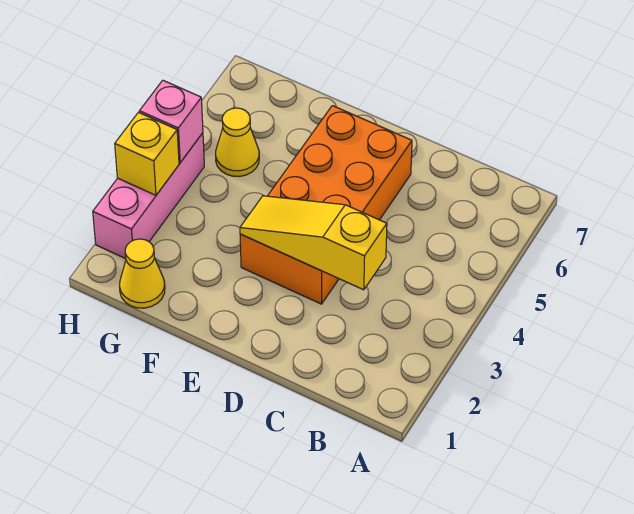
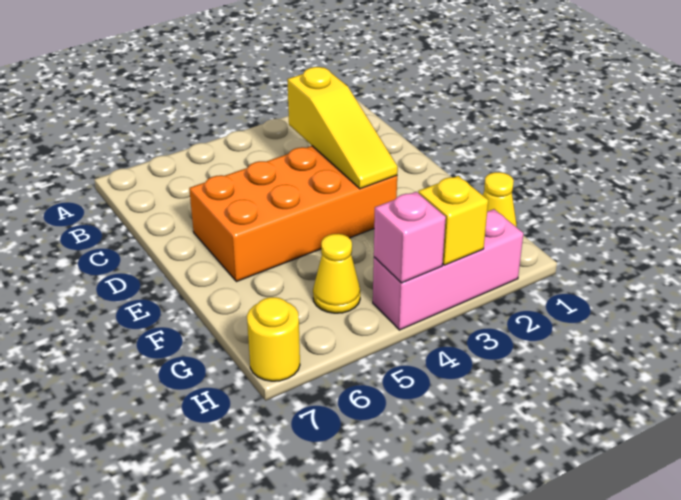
none -> yellow round brick H7 level 1

